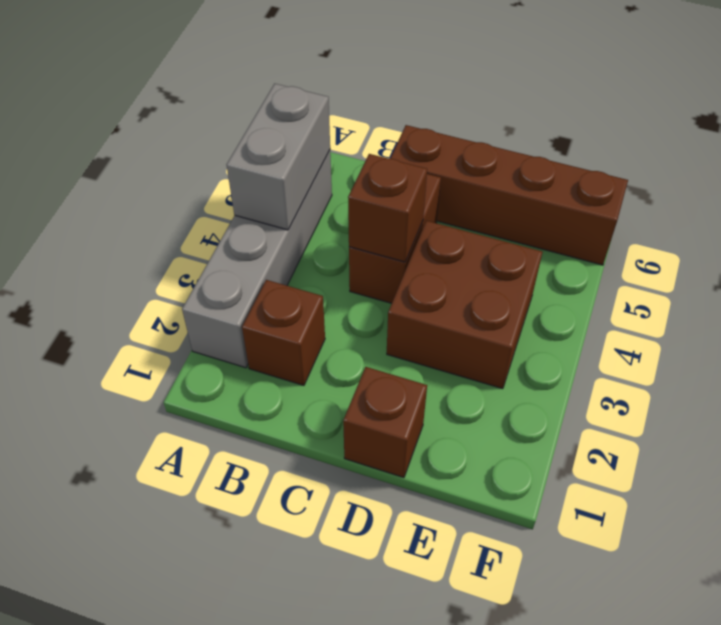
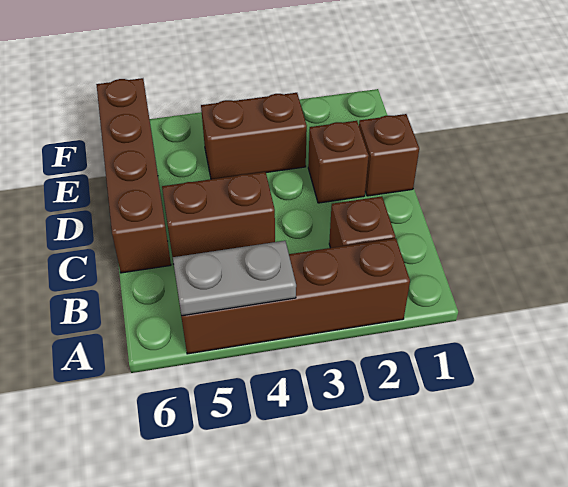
grey brick A2:A5 level 1 -> brown brick A2:A5 level 1
grey brick A4:A5 level 2 -> grey plate A4:A5 level 2
brown brick C4 level 2 -> brown brick D2 level 1
brown brick D3:E4 level 1 -> brown brick E3:E4 level 1

